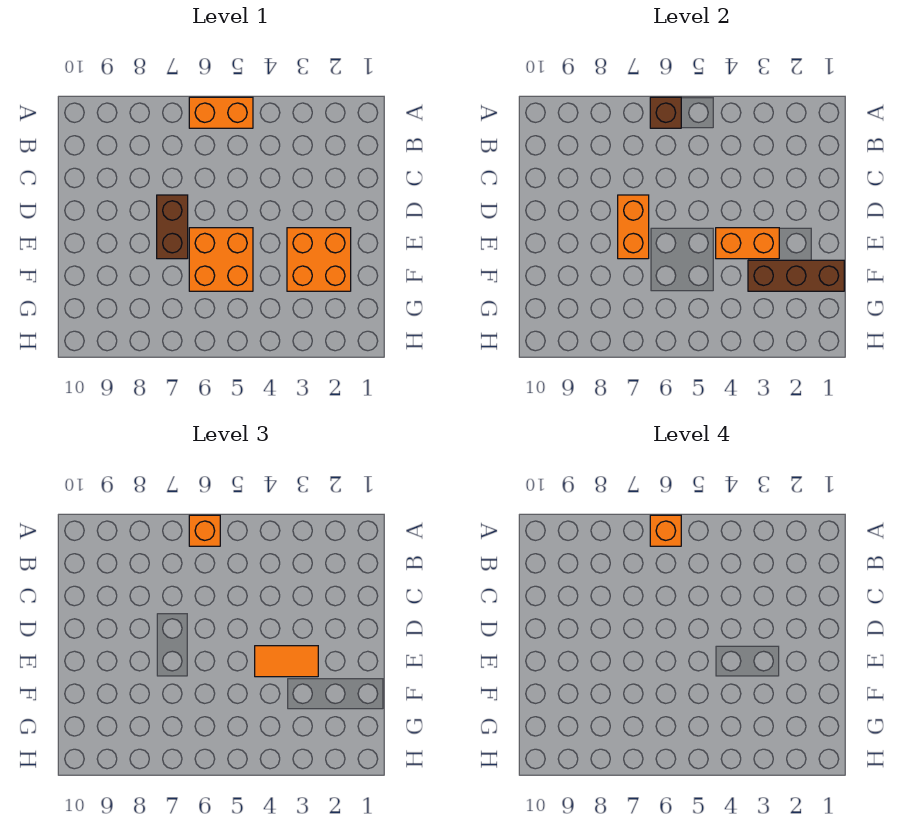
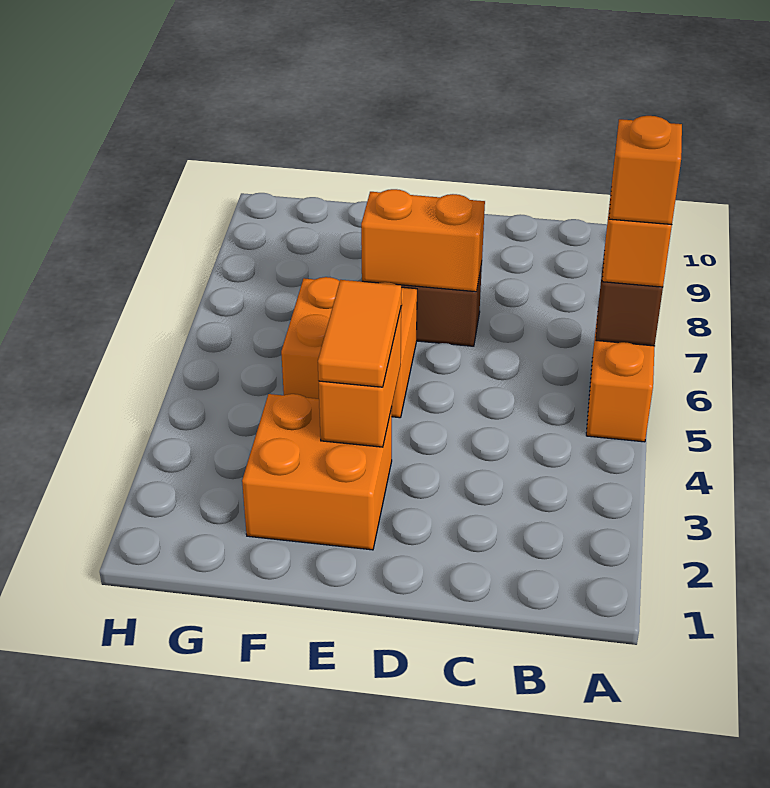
brown brick F1:F3 level 2 -> none

